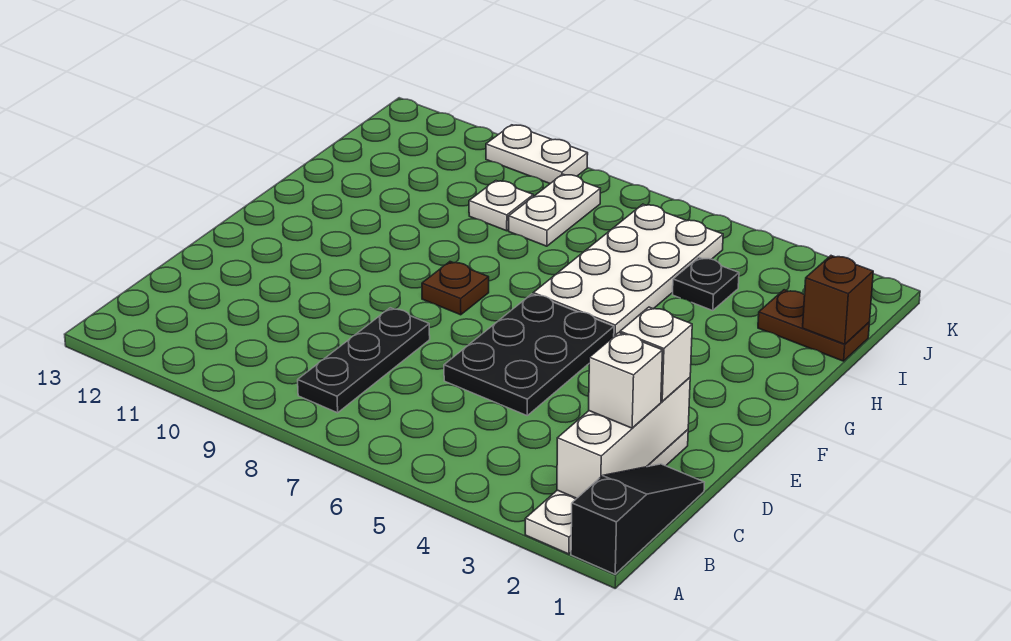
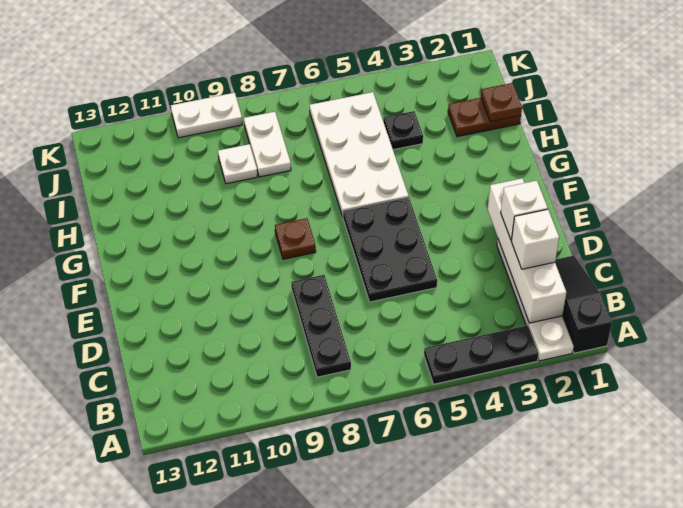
none -> black plate A3:A5 level 1
white brick B2:D2 level 2 -> white brick B2:E2 level 2
brown brick I1 level 2 -> brown plate I1 level 2

